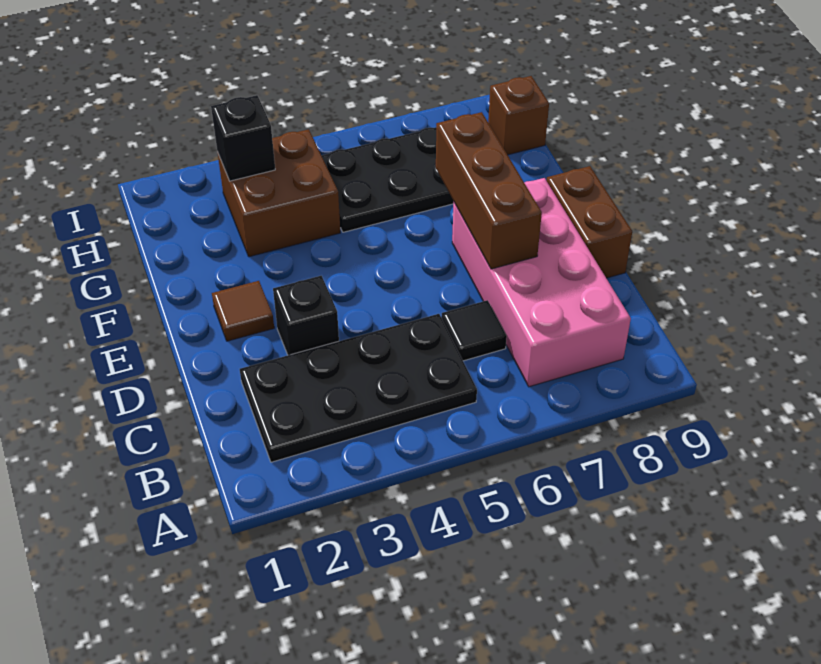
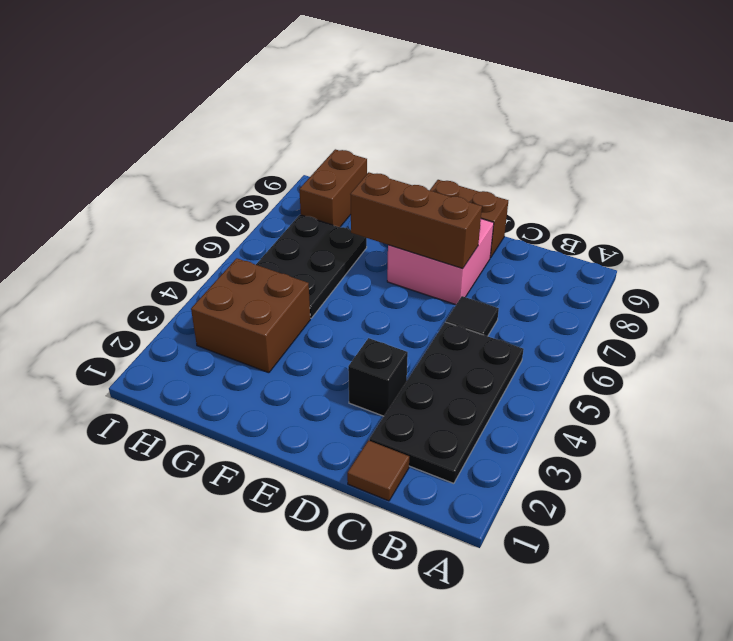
pink brick B7:E8 level 1 -> pink brick D7:E8 level 1
brown tile E2 level 1 -> brown tile C1 level 1
black brick H3 level 2 -> none
brown brick H9 level 1 -> brown brick H8:H9 level 1

